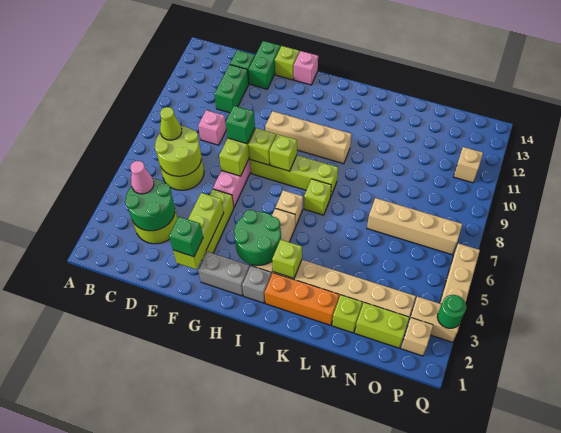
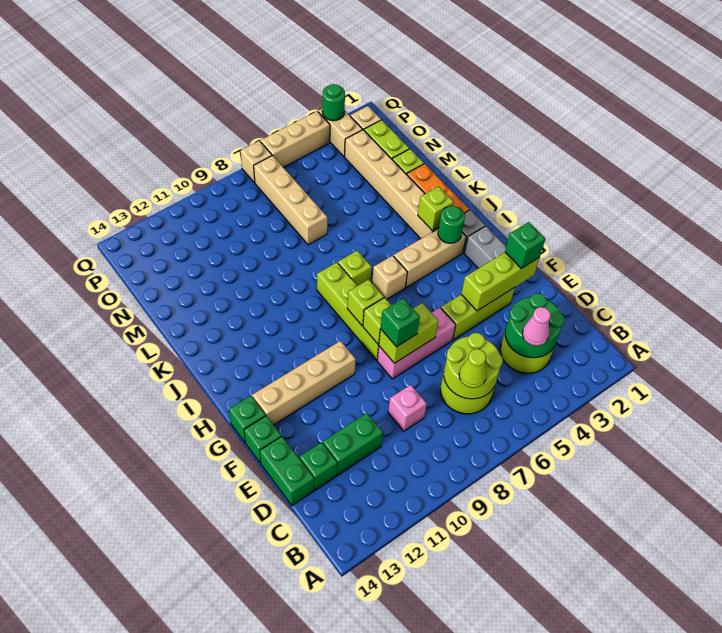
green brick E13:E14 level 1 -> green brick D14:E14 level 1
lime brick F14 level 1 -> green brick F14 level 1
tan brick G10:J10 level 1 -> tan brick G10:G13 level 1
pink brick G14 level 1 -> green brick G14 level 1
green round brick H3:I4 level 2 -> green round brick I3 level 2
tan brick P11 level 1 -> tan brick Q7 level 1

